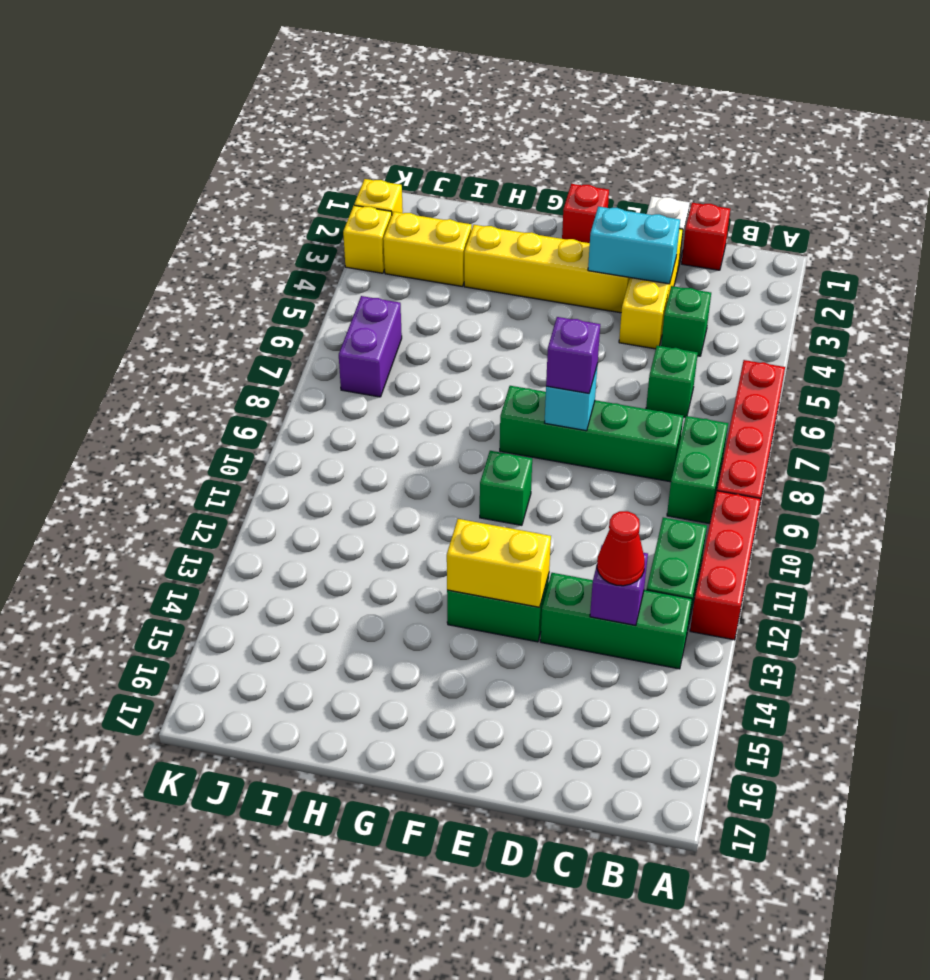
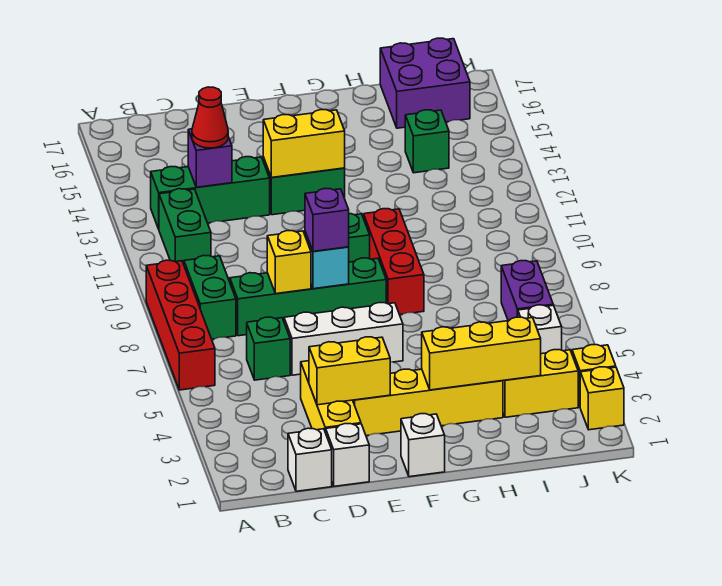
red brick A10:A12 level 1 -> red brick G8:G10 level 1
red brick C1 level 1 -> white brick C1 level 1
green brick C4 level 1 -> green brick I14 level 1
cyan brick D3:E3 level 2 -> yellow brick D3:E3 level 2
none -> white brick D6:F6 level 1
none -> yellow brick D8 level 2
red brick F1 level 1 -> white brick F1 level 1
none -> yellow brick G3:I3 level 2
none -> purple brick I16:J17 level 1
none -> white brick J5 level 1

